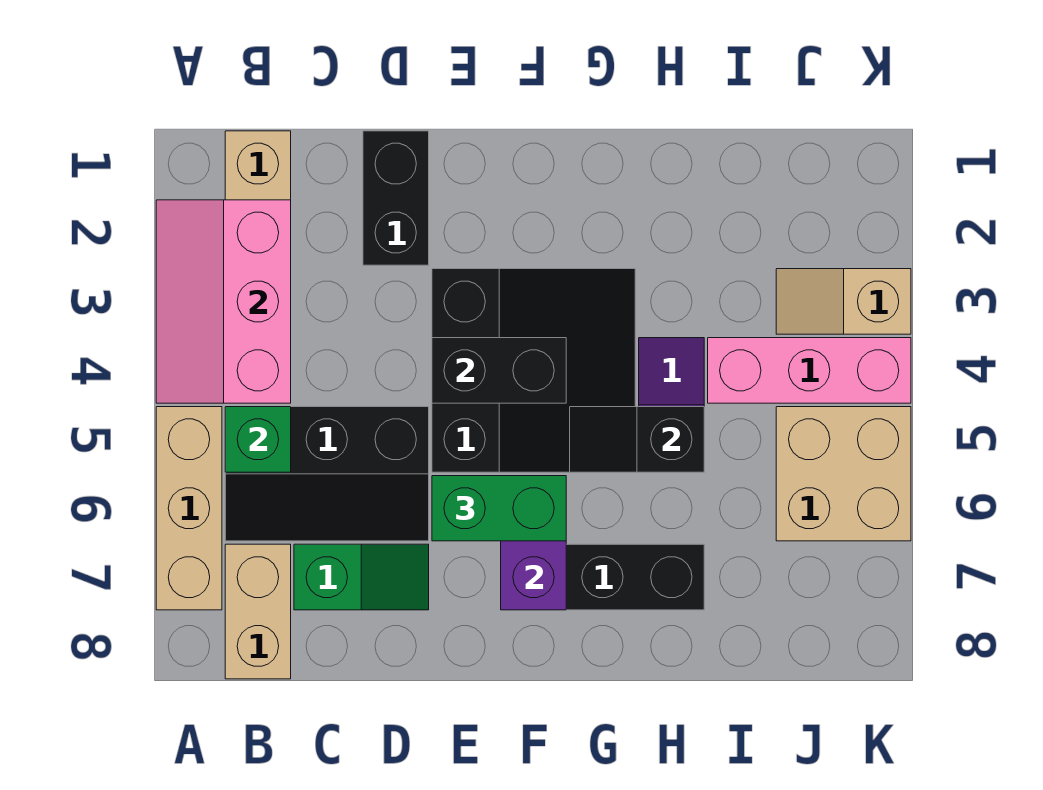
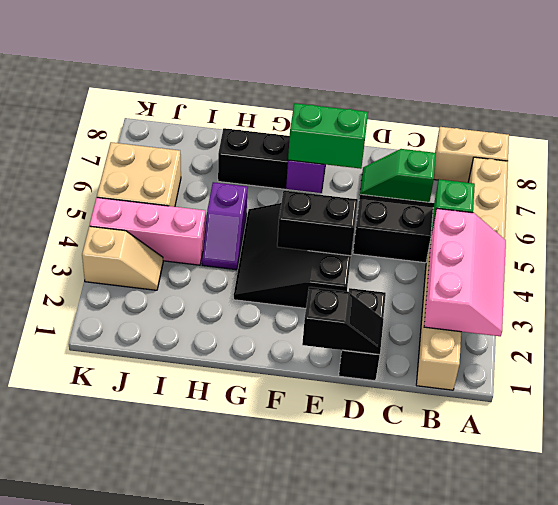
tan brick B7:B8 level 1 -> tan brick A8:B8 level 1
black slope G5:H5 level 2 top H -> black slope D1:E1 level 2 top E

